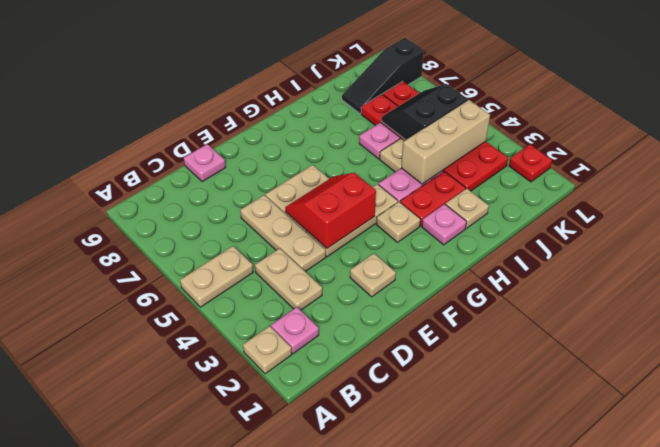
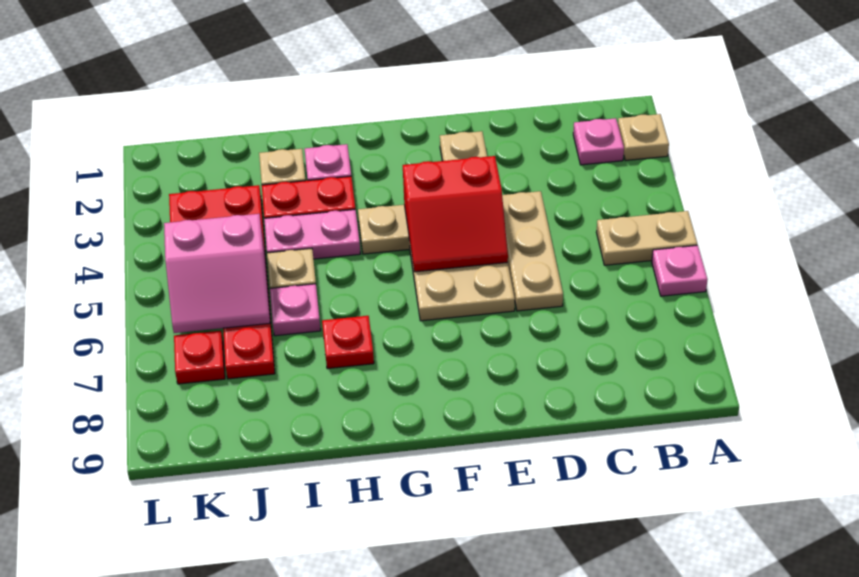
tan plate C3:C4 level 1 -> none
pink plate D9 level 1 -> pink plate A6 level 1
tan plate G3 level 1 -> none
tan brick I4:K4 level 2 -> none
black slope J5:K6 level 2 top 5 -> pink slope J5:K6 level 2 top 5
black slope J8:L8 level 1 top L -> none
red plate L2 level 1 -> red plate H7 level 1

